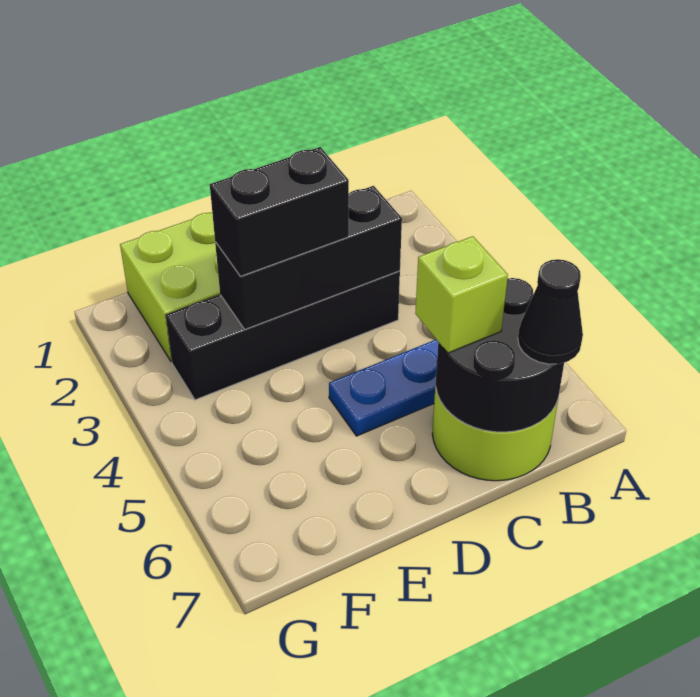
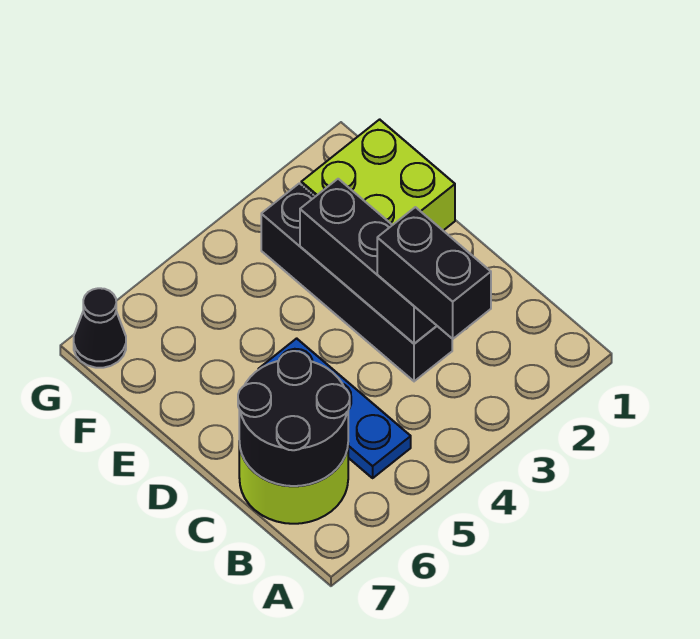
black cone B7 level 3 -> black cone G7 level 1
lime brick C6 level 3 -> none
black brick D3:E3 level 3 -> black brick B3:C3 level 3

